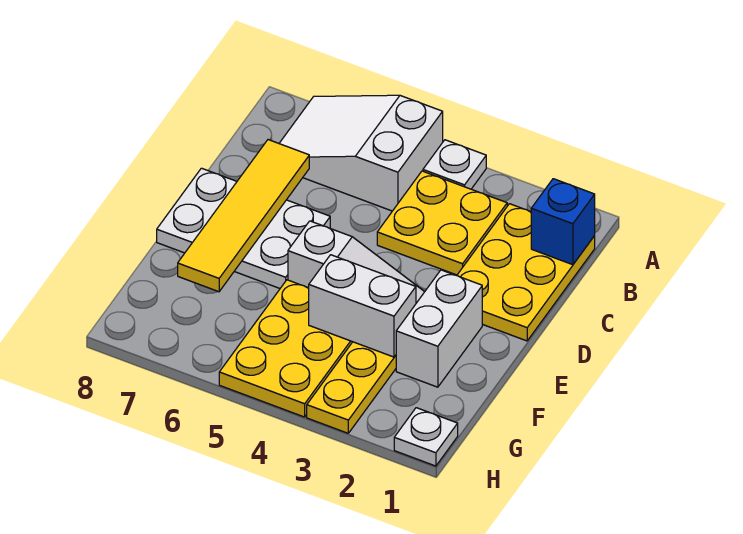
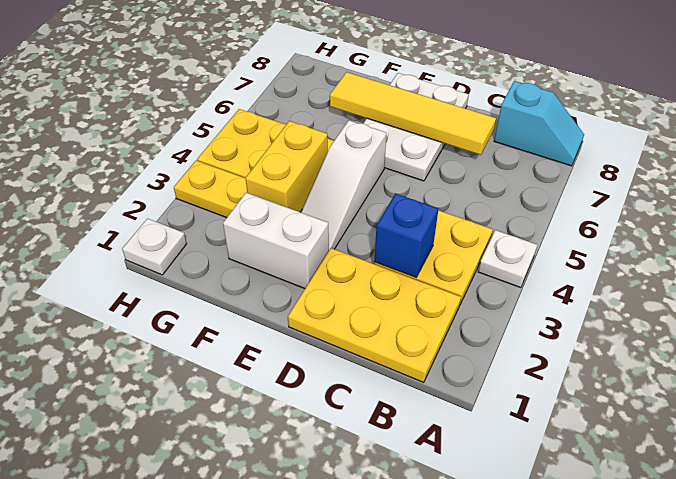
white slope A5:B7 level 1 top 5 -> none
none -> cyan slope A8:B8 level 1 top B
blue brick B1 level 2 -> blue brick C3 level 2
white brick F3:F4 level 2 -> yellow brick F3:F4 level 2

